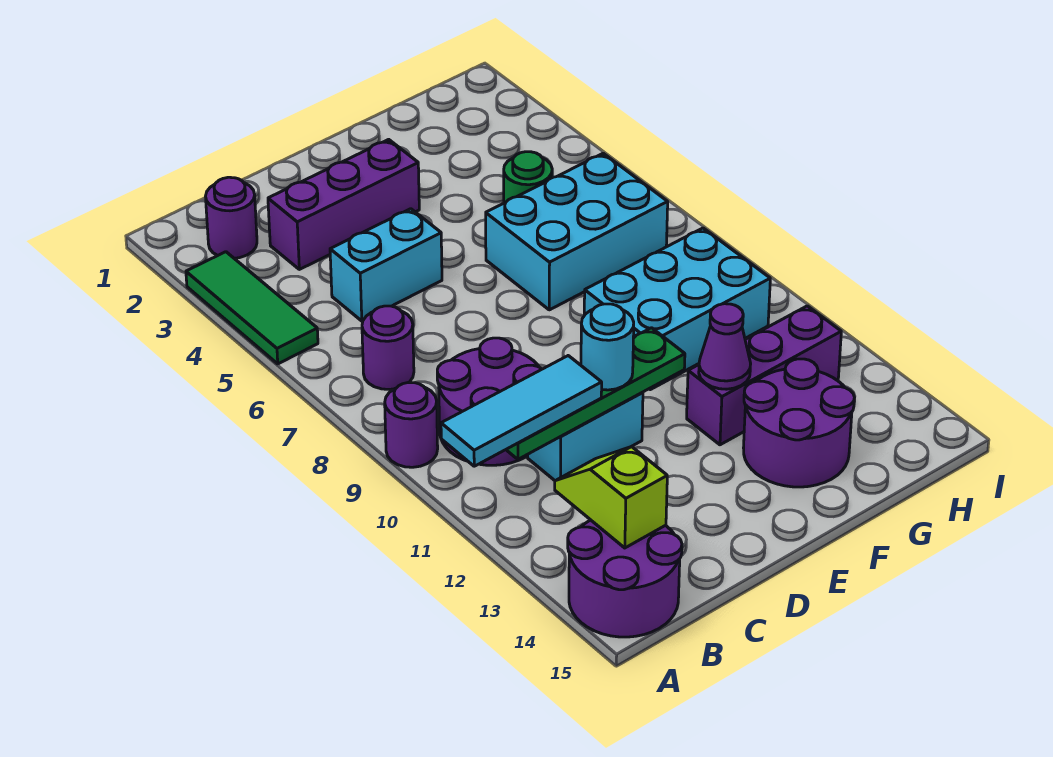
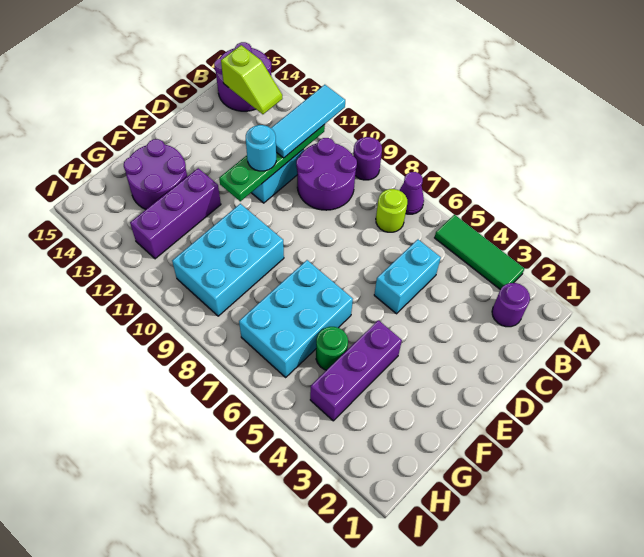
purple round brick B7 level 1 -> lime round brick B7 level 1
purple brick C3:E3 level 1 -> purple brick F4:H4 level 1
purple cone F12 level 2 -> purple cone A7 level 1

